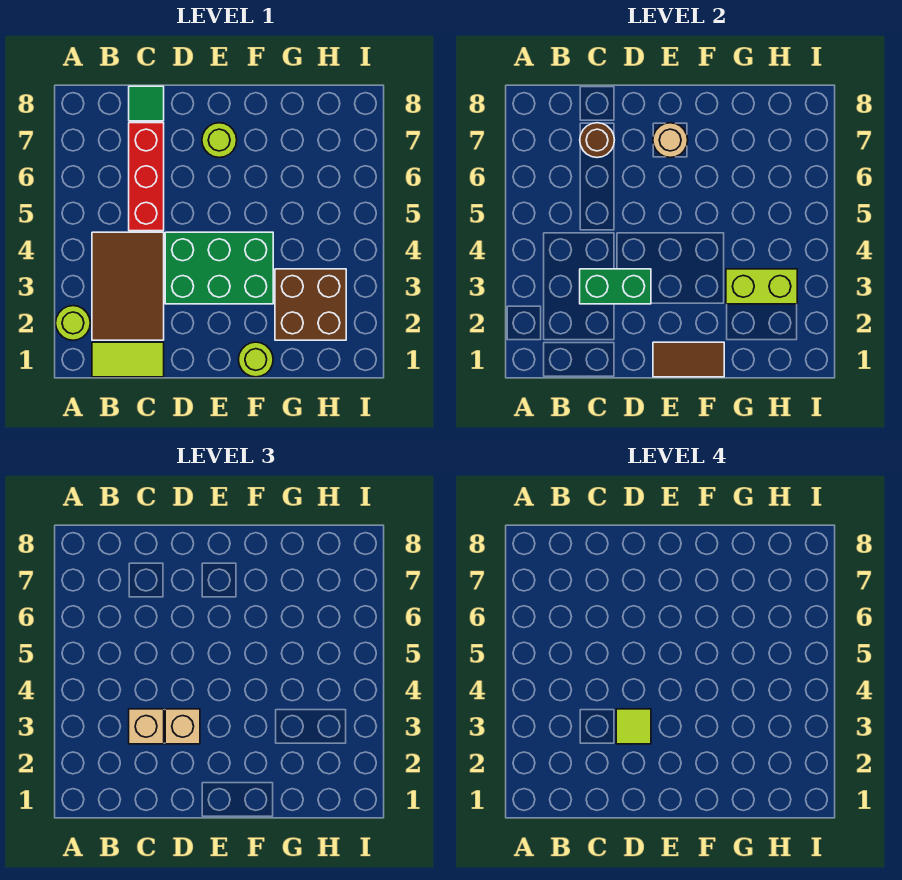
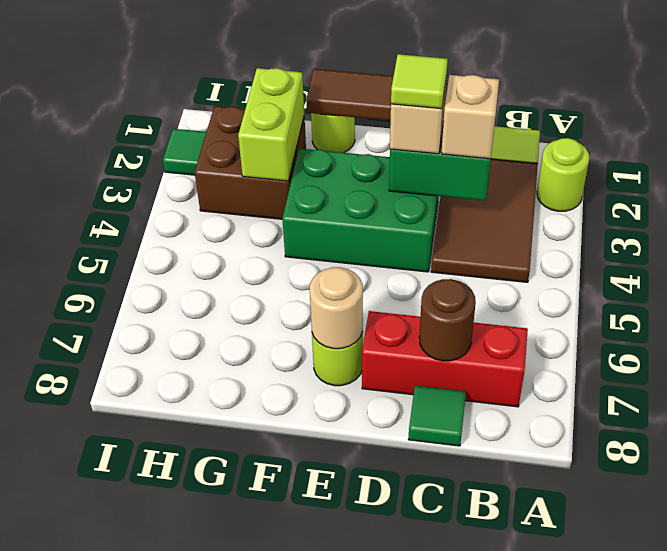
red brick C5:C7 level 1 -> red brick B7:D7 level 1
lime brick G3:H3 level 2 -> lime brick G2:G3 level 2
none -> green tile I2 level 1

